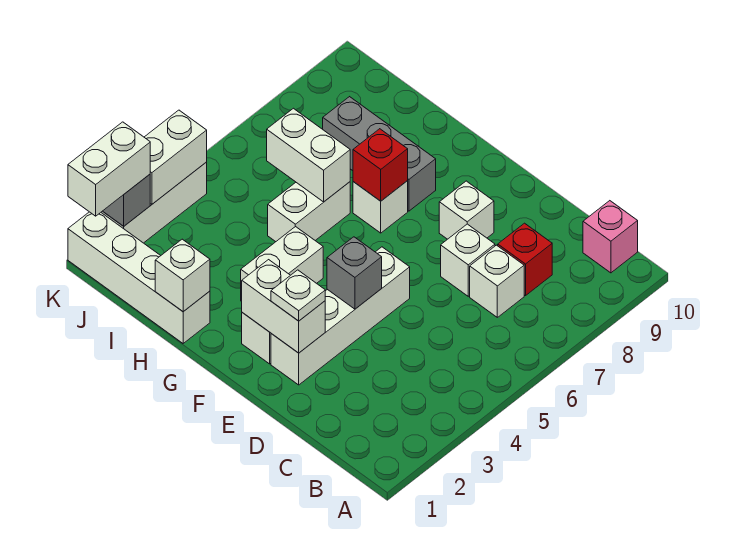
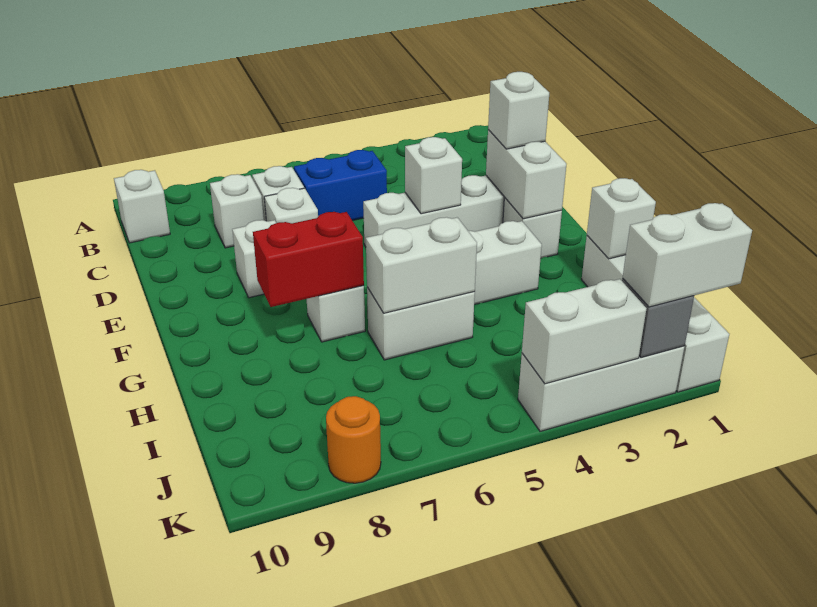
pink brick B10 level 1 -> white brick B10 level 1
none -> blue brick C5:C6 level 1
red brick C8 level 1 -> white brick C8 level 1
white plate E2 level 3 -> white brick E2 level 3
grey brick E4 level 2 -> white brick E4 level 2
red brick G7 level 2 -> red brick G7:G8 level 2
grey brick G8:I8 level 1 -> none
white brick H6:I6 level 2 -> white brick H5:H6 level 2
none -> orange round brick K8 level 1

